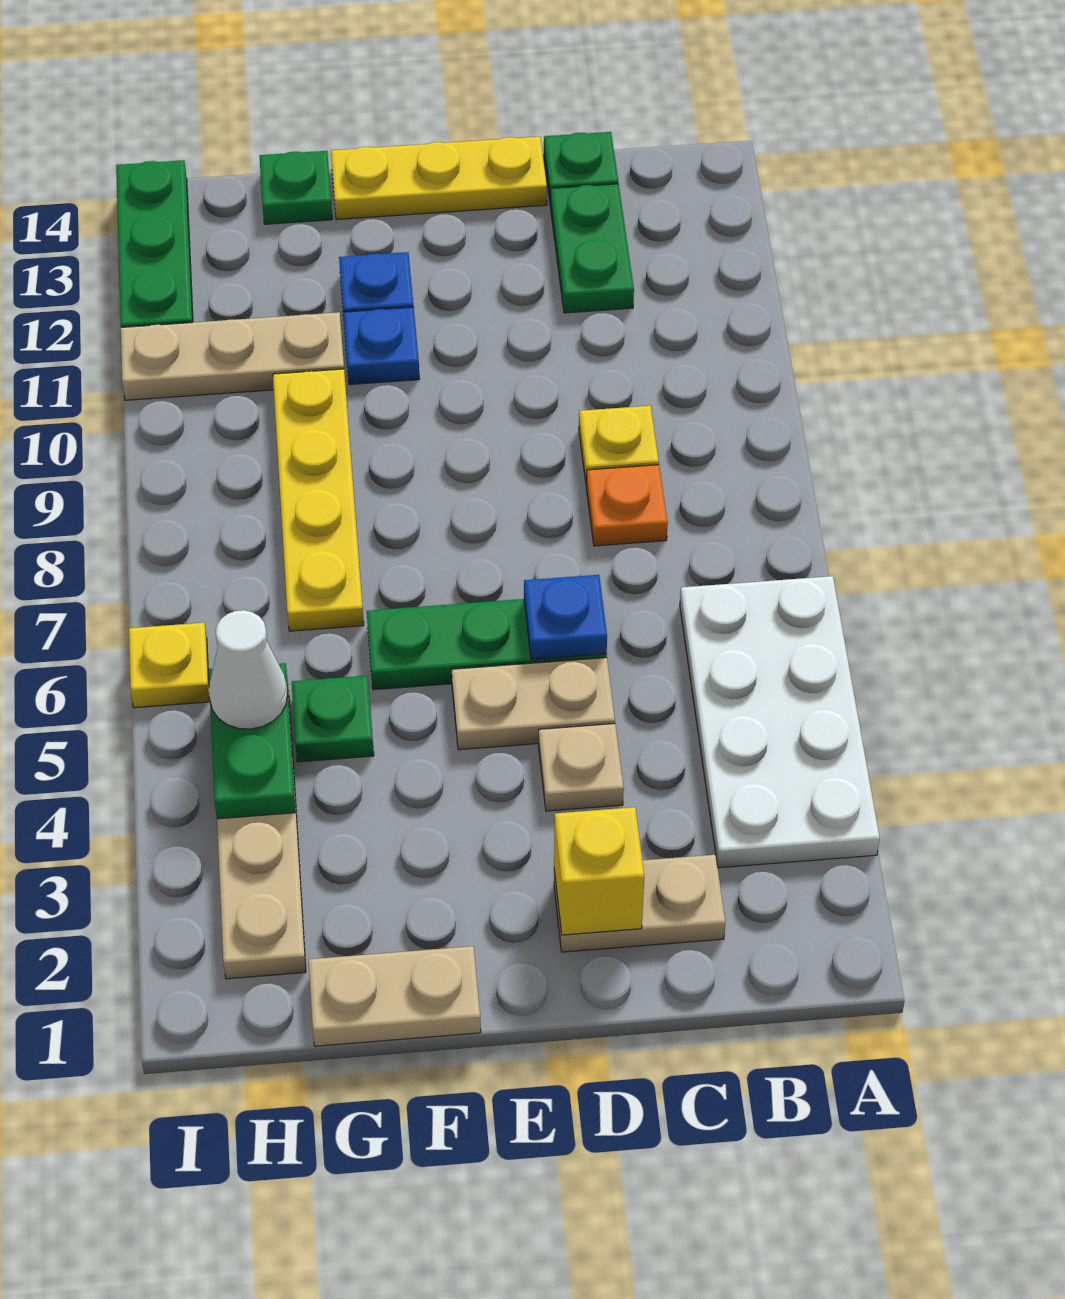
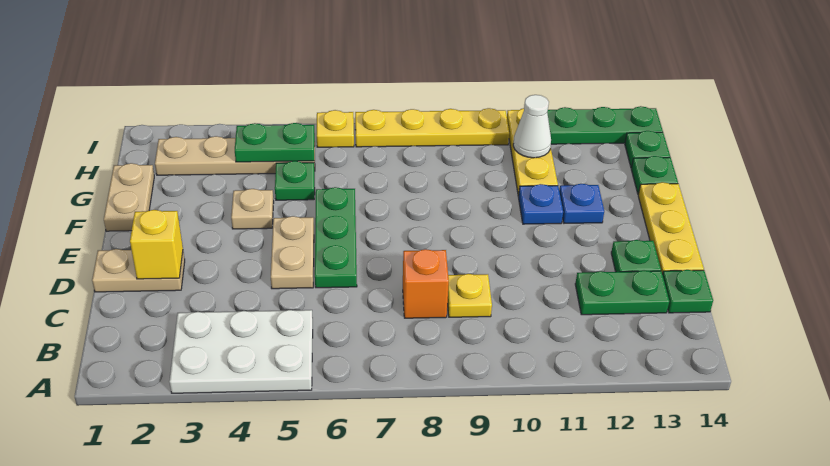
white plate A3:B6 level 1 -> white plate A3:B5 level 1
tan plate C2:D2 level 1 -> tan plate D1:D2 level 1
orange plate C8 level 1 -> orange brick C8 level 1
tan plate D4 level 1 -> tan plate F4 level 1
blue plate D6 level 2 -> none
none -> green plate D13 level 1
yellow plate G7:G10 level 1 -> yellow plate I7:I10 level 1
tan plate G11:I11 level 1 -> yellow plate G11:I11 level 1
white cone H5 level 3 -> white cone H11 level 2
none -> green plate H14 level 1

